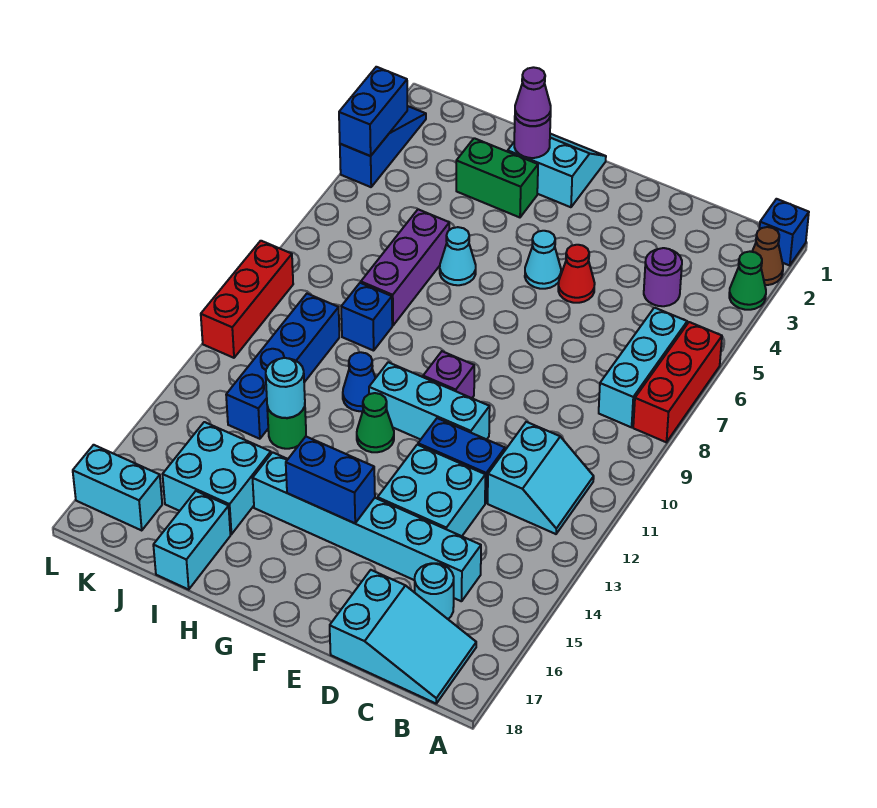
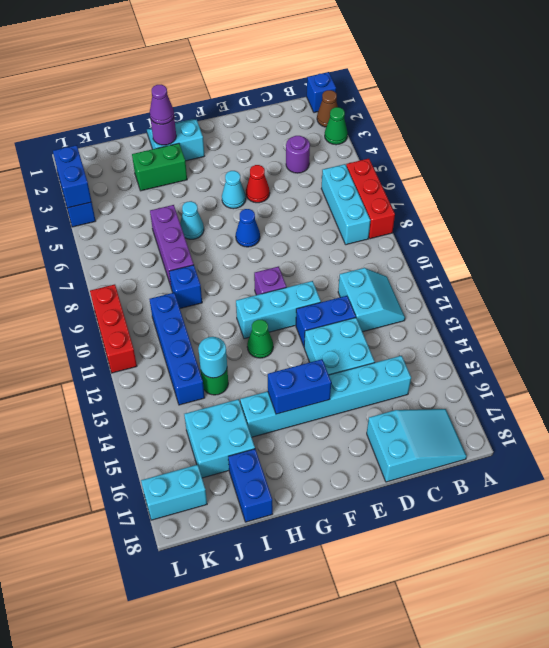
cyan round brick C16 level 1 -> none
blue cone H11 level 1 -> blue cone F7 level 1
cyan brick I17:I18 level 1 -> blue brick I17:I18 level 1

